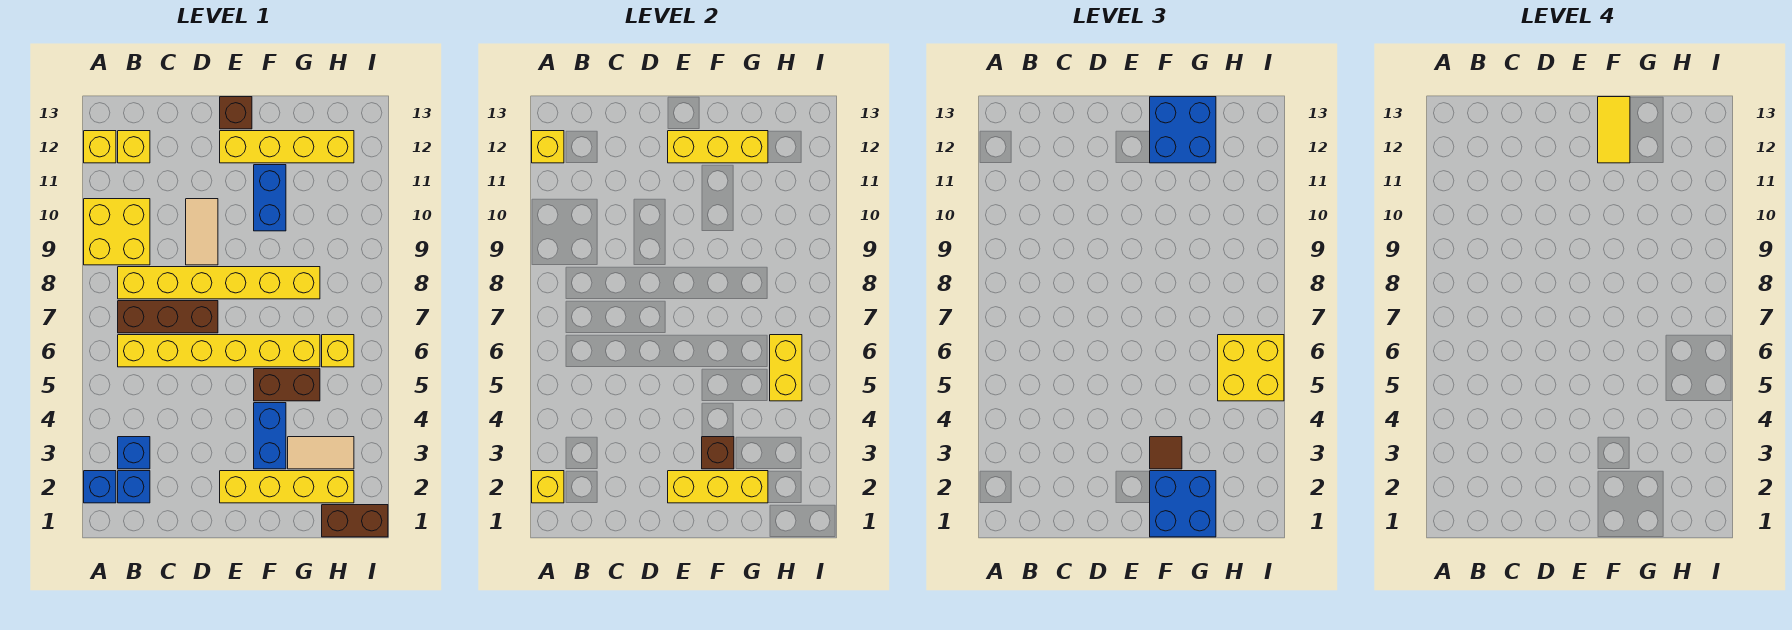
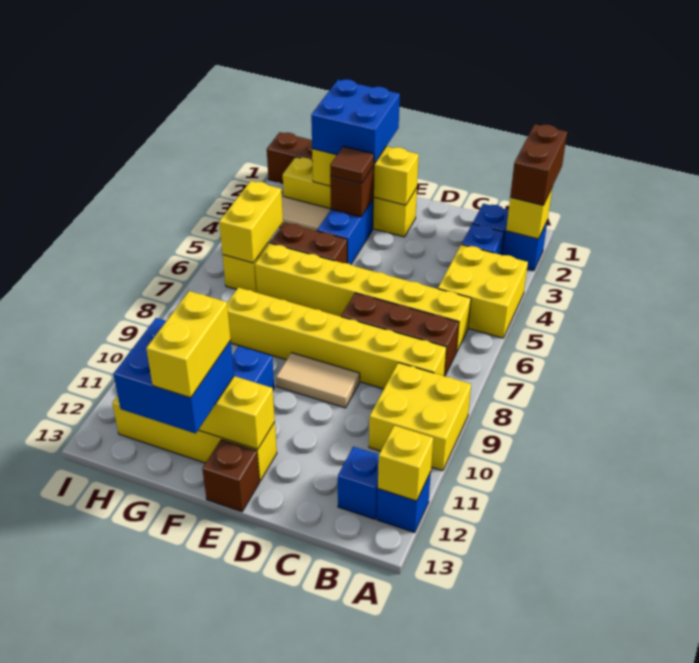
none -> brown brick A1:A2 level 3
yellow brick A12 level 1 -> blue brick A12 level 1
yellow brick B12 level 1 -> blue brick B12 level 1
tan tile D9:D10 level 1 -> tan tile D9:E9 level 1
yellow tile F12:F13 level 4 -> yellow brick F12:F13 level 4
yellow brick H5:I6 level 3 -> yellow brick A4:B5 level 1

